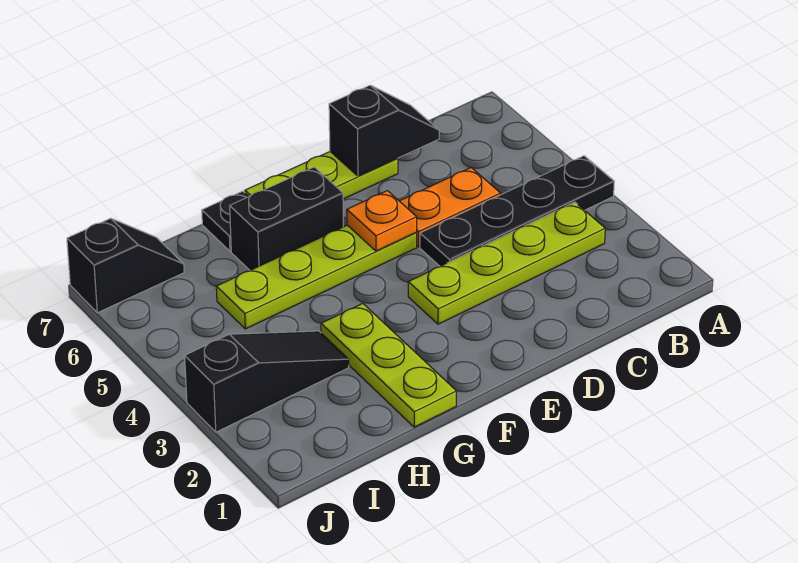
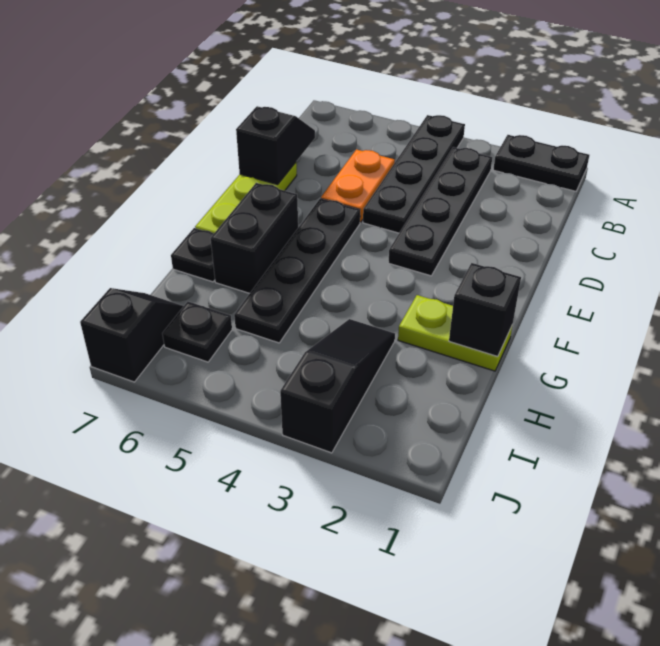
none -> black plate A1:A2 level 1
lime plate B3:E3 level 1 -> black plate B3:E3 level 1
lime plate E5:H5 level 1 -> black plate E5:H5 level 1
orange plate E5 level 2 -> none
lime plate G1:G3 level 1 -> lime plate G1:G2 level 1
none -> black brick G1 level 2
none -> black plate I6 level 1

